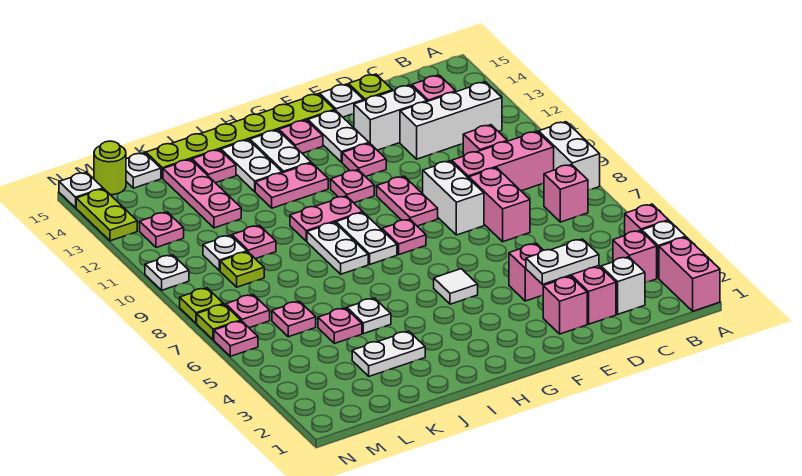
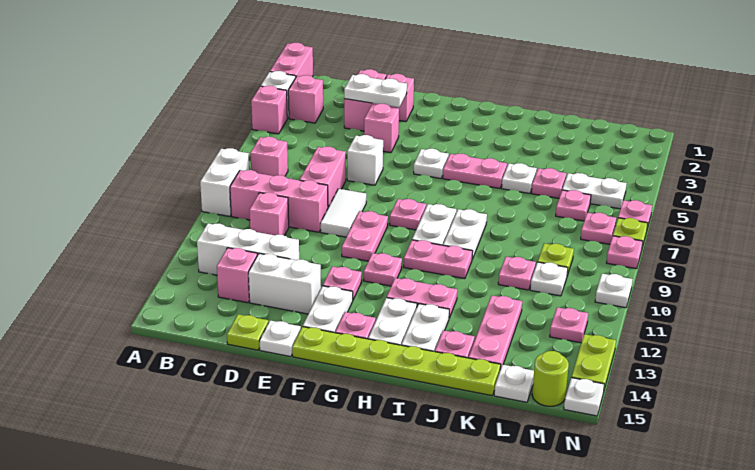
white brick C2 level 1 -> white brick E6 level 1
white brick E8:E9 level 1 -> white tile E8:E9 level 1
white tile G5 level 1 -> white plate G5 level 1
none -> pink plate H5:I5 level 1
white plate J3:K3 level 1 -> white plate L5:M5 level 1
lime plate N8 level 1 -> pink plate N8 level 1

